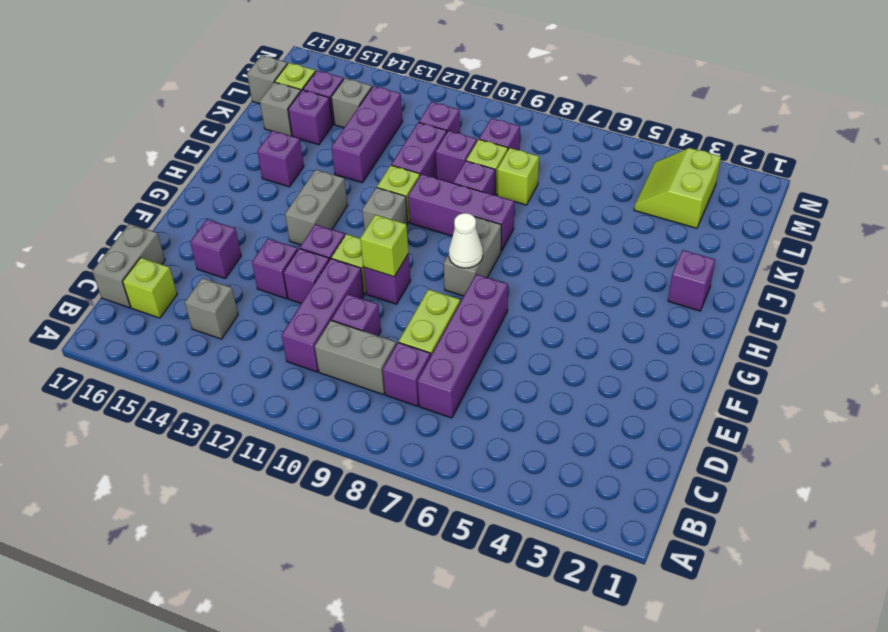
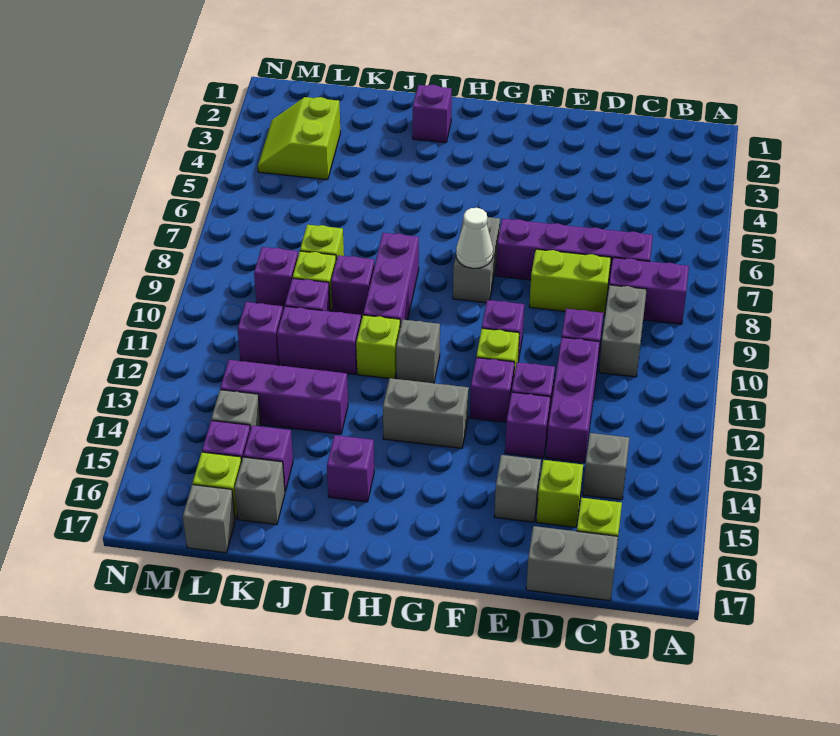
purple brick C8 level 1 -> purple brick B8:C8 level 1
purple brick C11:E11 level 1 -> purple brick D11:D13 level 1
purple brick E15 level 1 -> grey brick E15 level 1
lime brick F10 level 2 -> lime brick D15 level 1
grey brick G8:H8 level 1 -> grey brick G7:G8 level 1
lime slope L3:M4 level 1 top 3 -> lime slope L3:M4 level 1 top L

